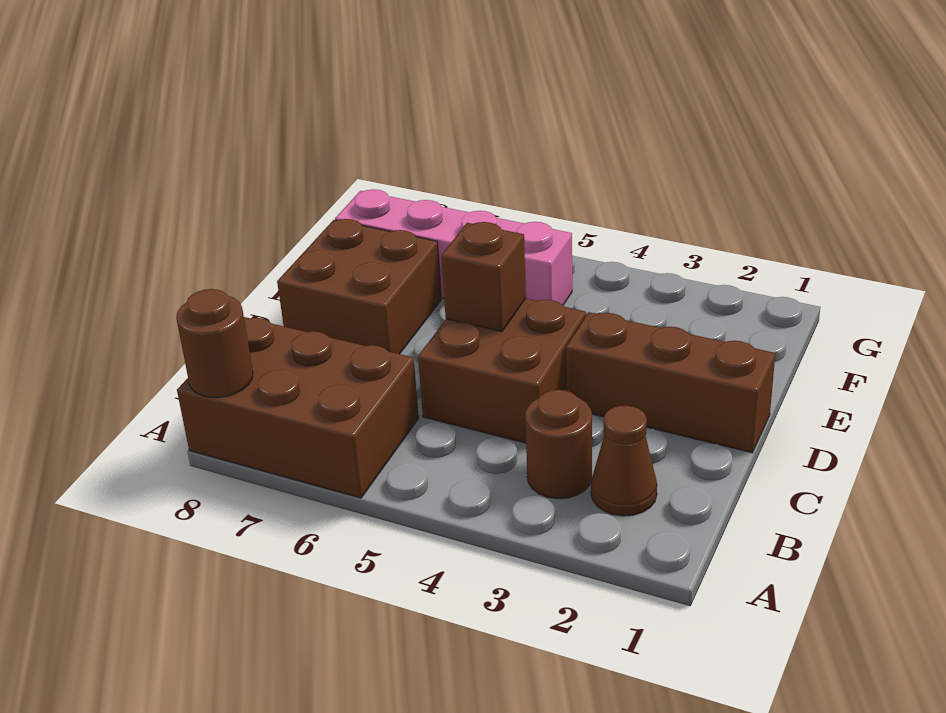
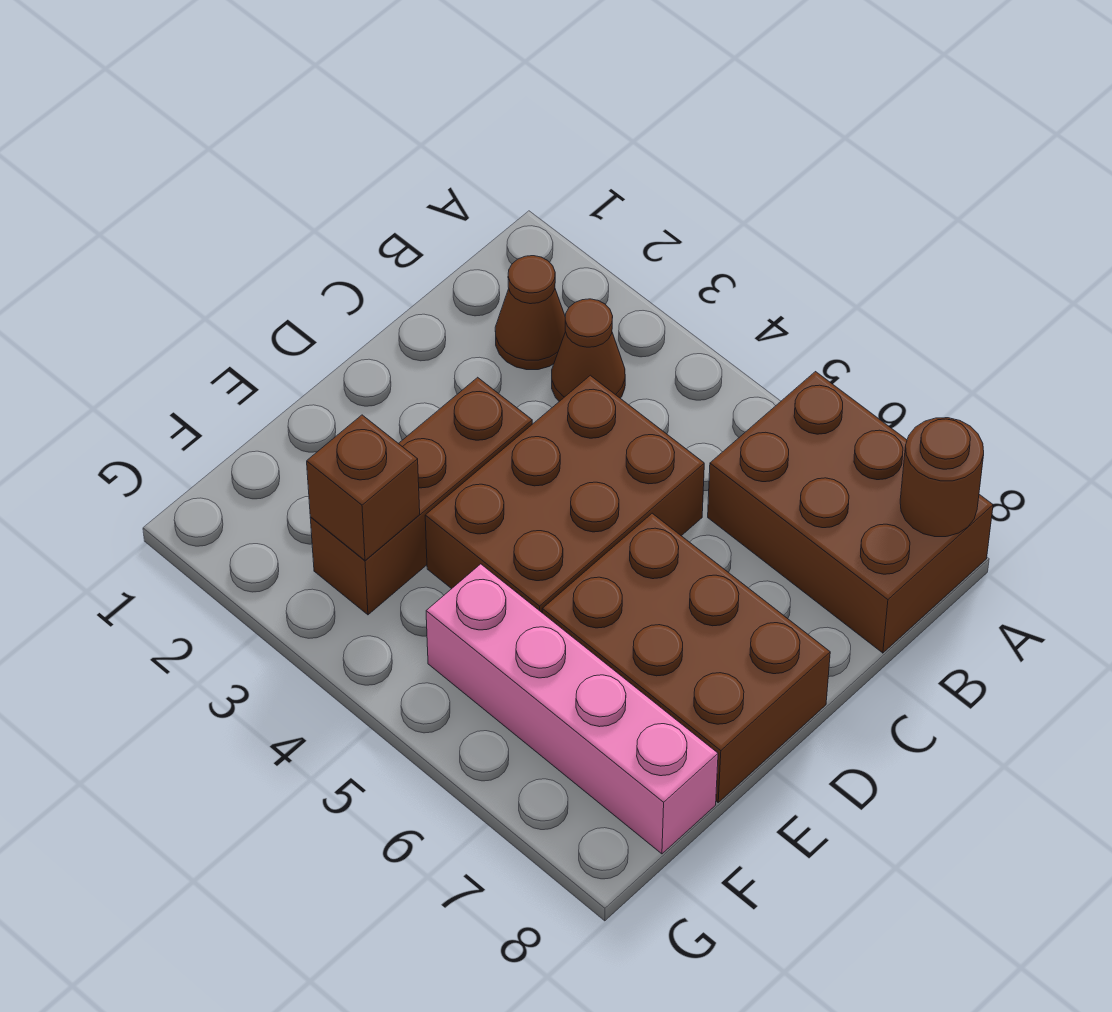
brown round brick B3 level 1 -> brown cone B3 level 1
brown brick C4:D5 level 1 -> brown brick C4:E5 level 1
brown brick D1:D3 level 1 -> brown brick D3:F3 level 1
brown brick D5 level 2 -> brown brick F3 level 2
brown brick D7:E8 level 1 -> brown brick D6:E8 level 1

